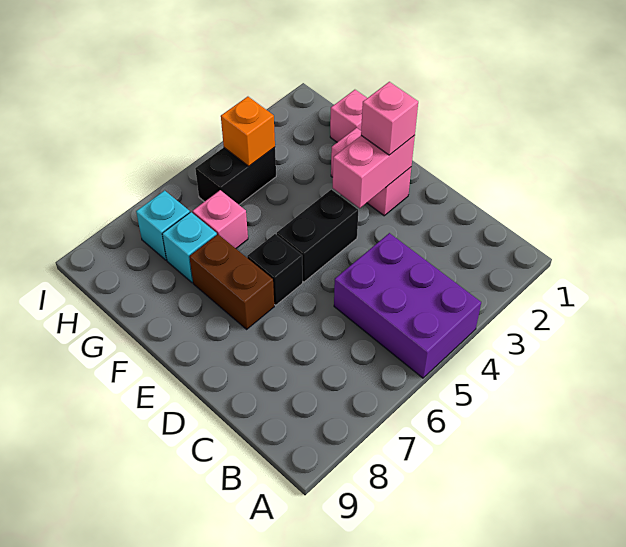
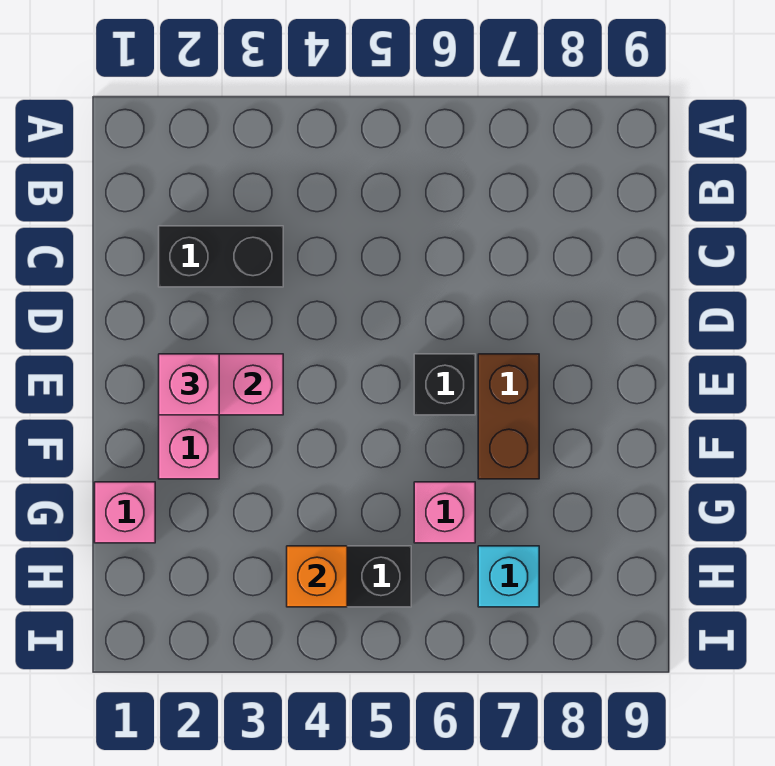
purple brick A4:C5 level 1 -> none
black brick E4:E5 level 1 -> black brick C2:C3 level 1
cyan brick G7 level 1 -> none

